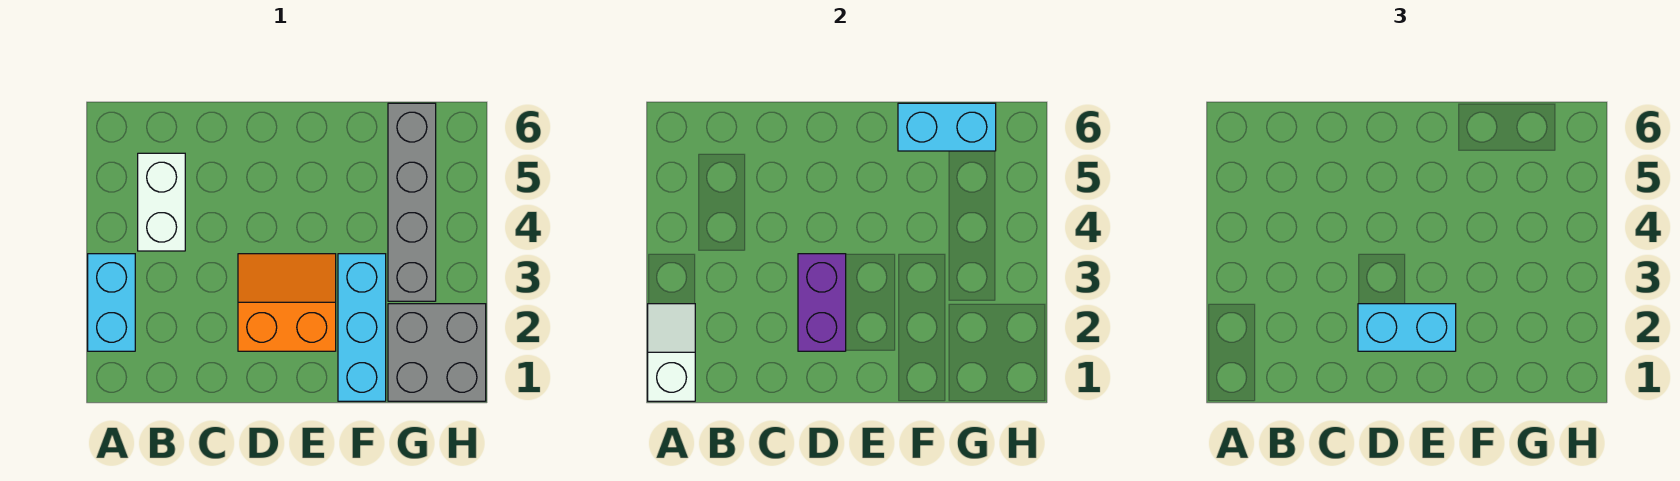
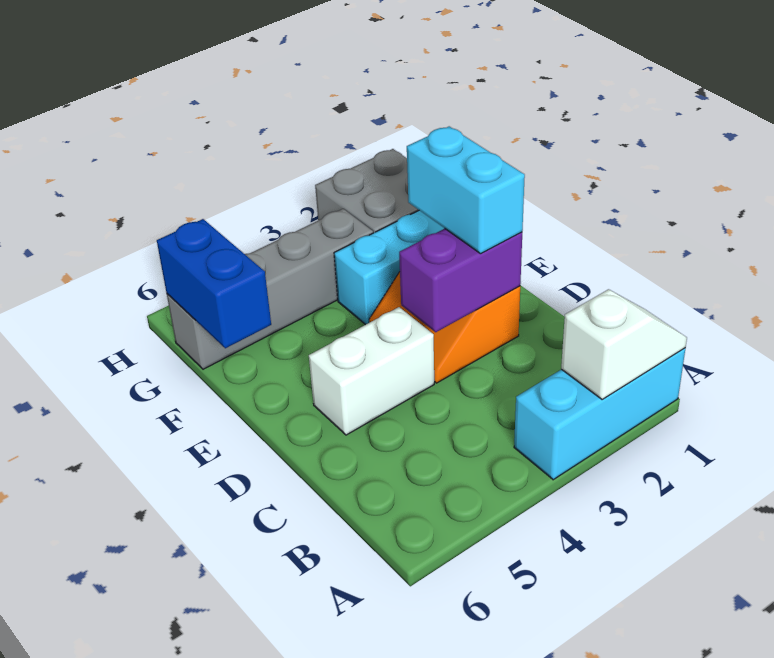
white slope A1:A2 level 2 top 1 -> white slope A1:A2 level 2 top 2
cyan brick A2:A3 level 1 -> cyan brick A1:A3 level 1
white brick B4:B5 level 1 -> white brick D4:D5 level 1
cyan brick F6:G6 level 2 -> blue brick F6:G6 level 2

